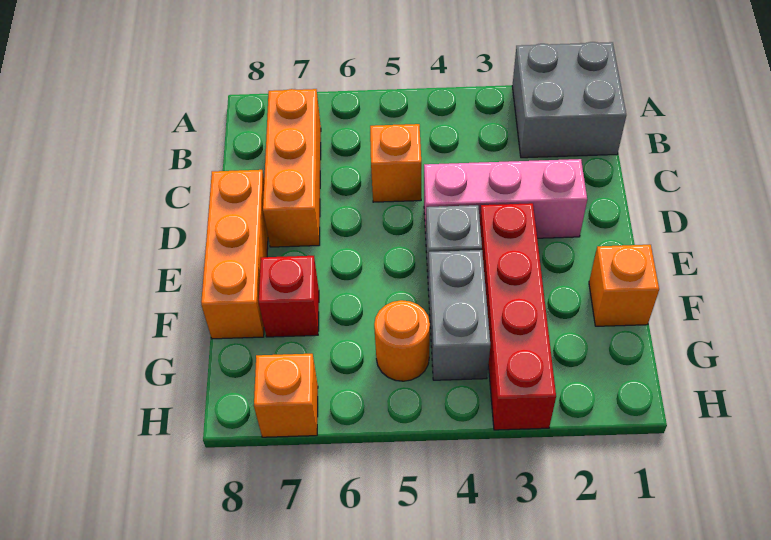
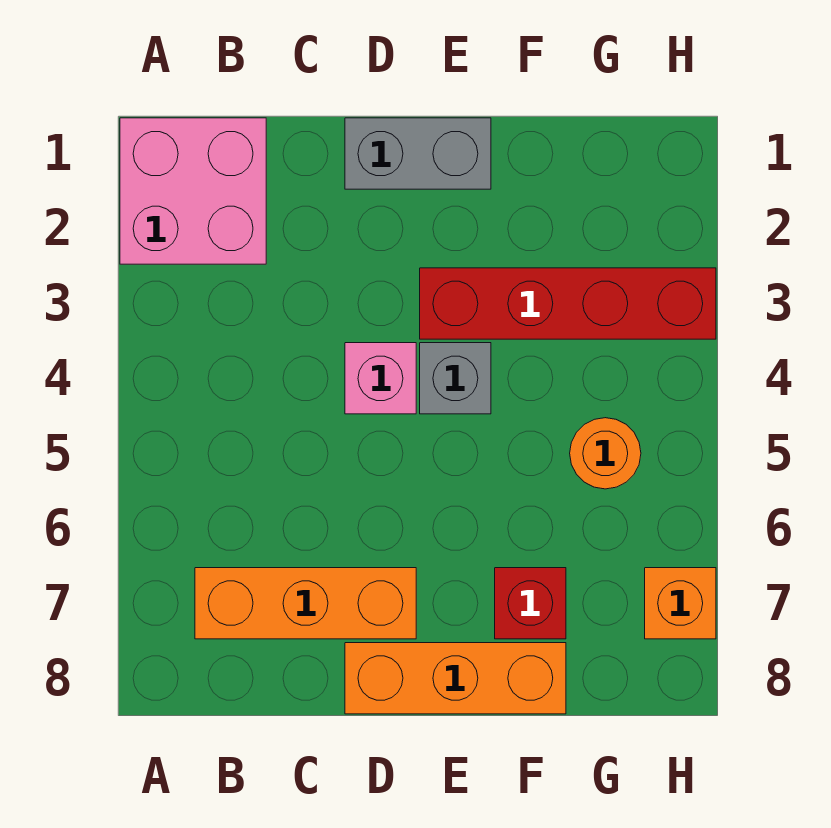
grey brick A1:B2 level 1 -> pink brick A1:B2 level 1
orange brick C5 level 1 -> none
pink brick D2:D4 level 1 -> pink brick D4 level 1
orange brick F1 level 1 -> none
grey brick F4:G4 level 1 -> grey brick D1:E1 level 1

